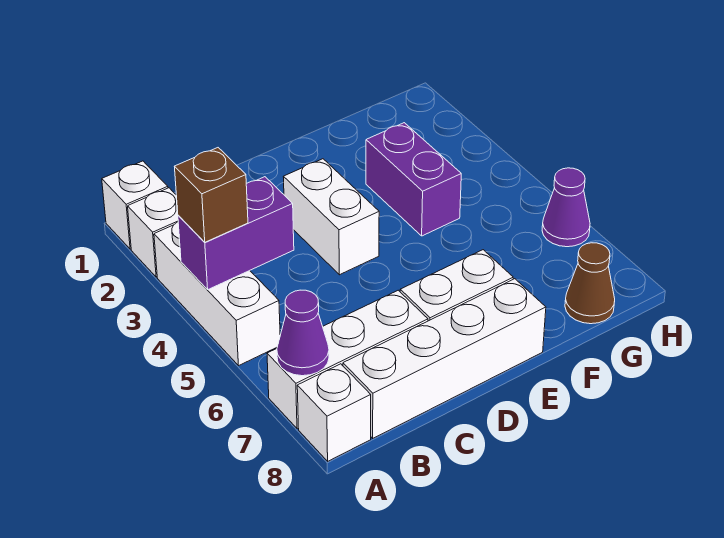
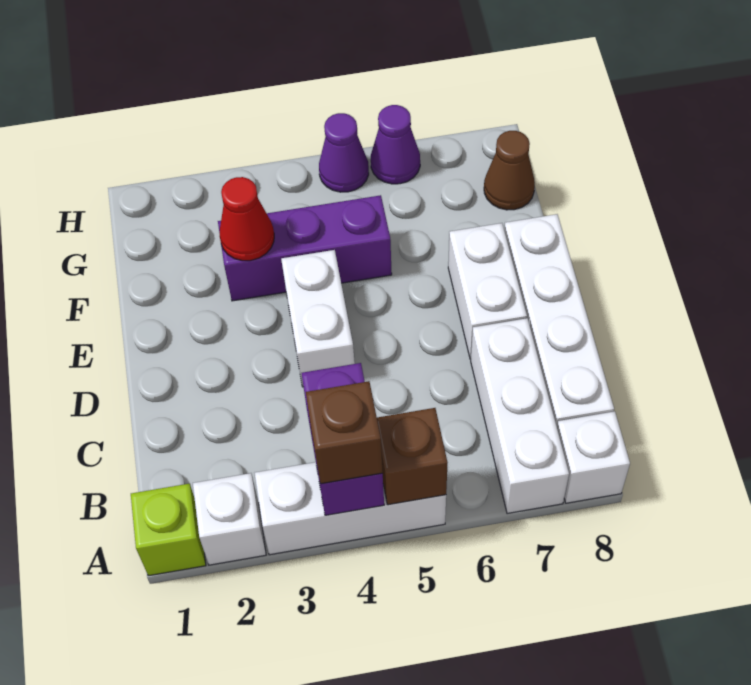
white brick A1 level 1 -> lime brick A1 level 1
none -> brown brick A5 level 2
purple cone A7 level 2 -> purple cone H5 level 1
white brick D3:D4 level 1 -> white brick D4:E4 level 1
purple brick F3:F4 level 1 -> purple brick F3:F5 level 1
none -> red cone F3 level 2

